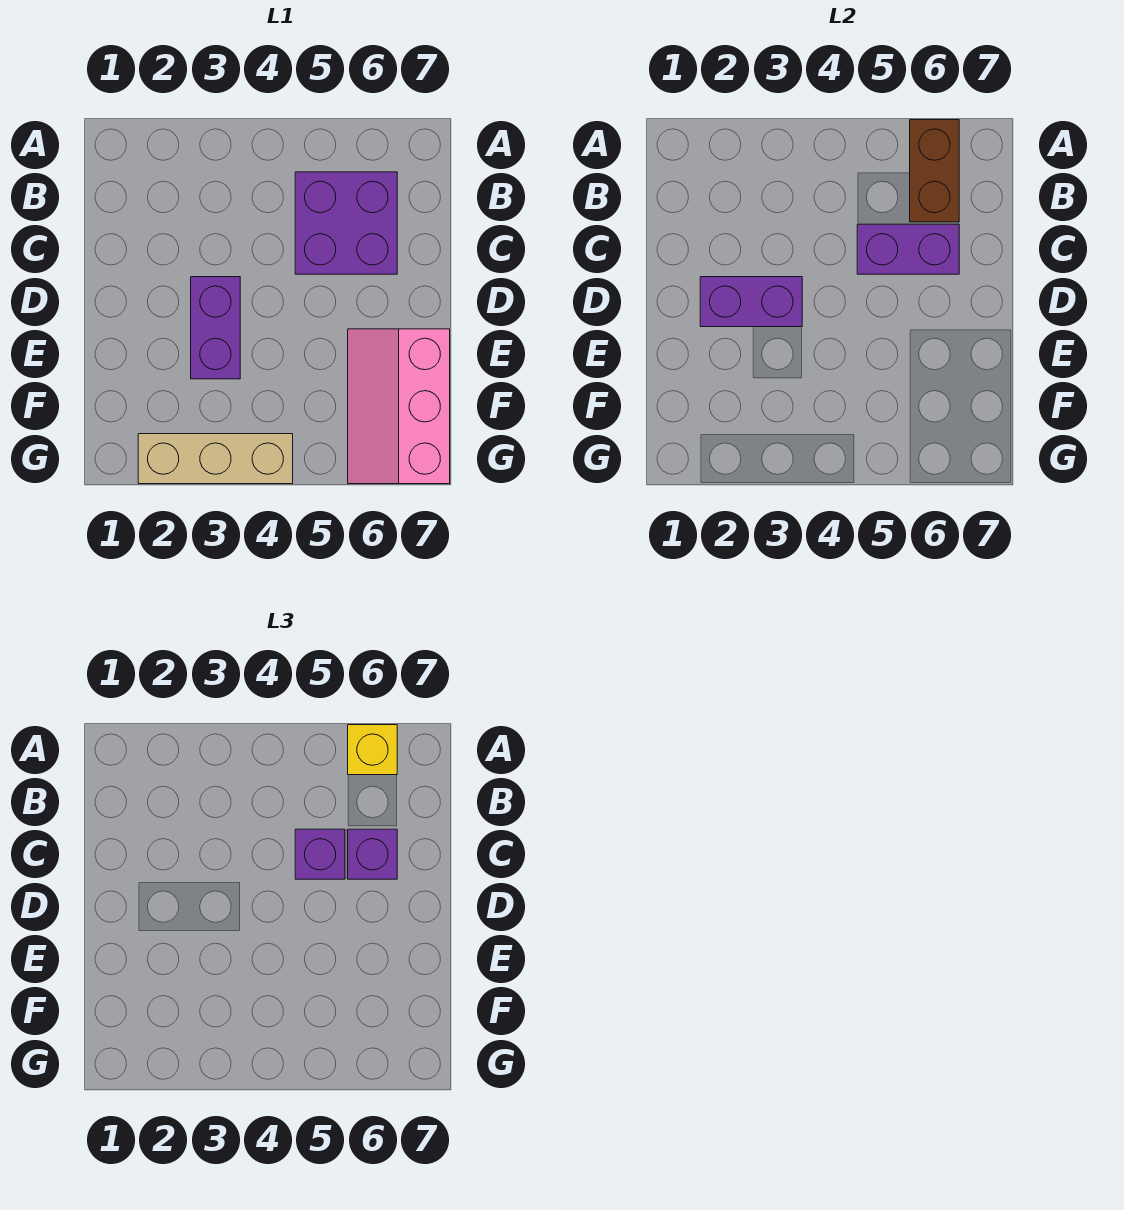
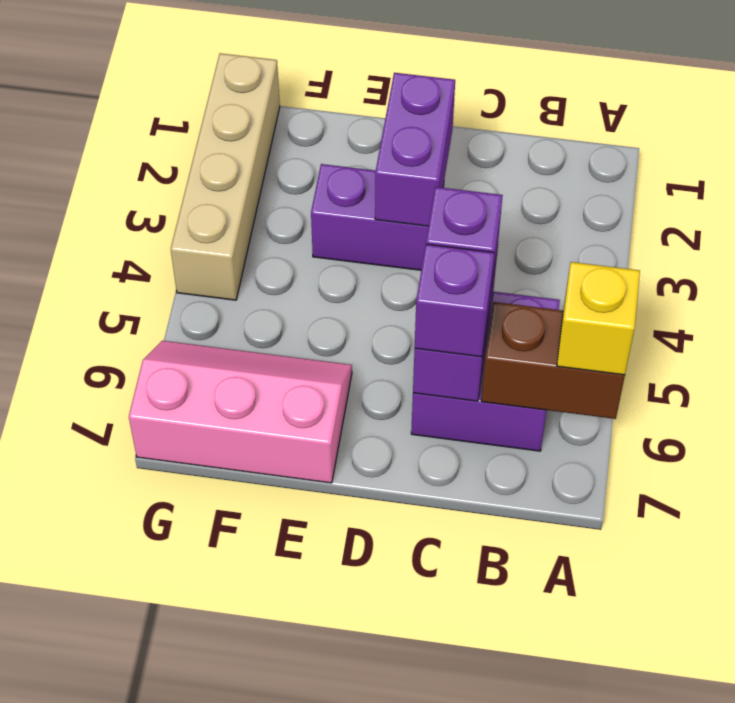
tan brick G2:G4 level 1 -> tan brick G1:G4 level 1

